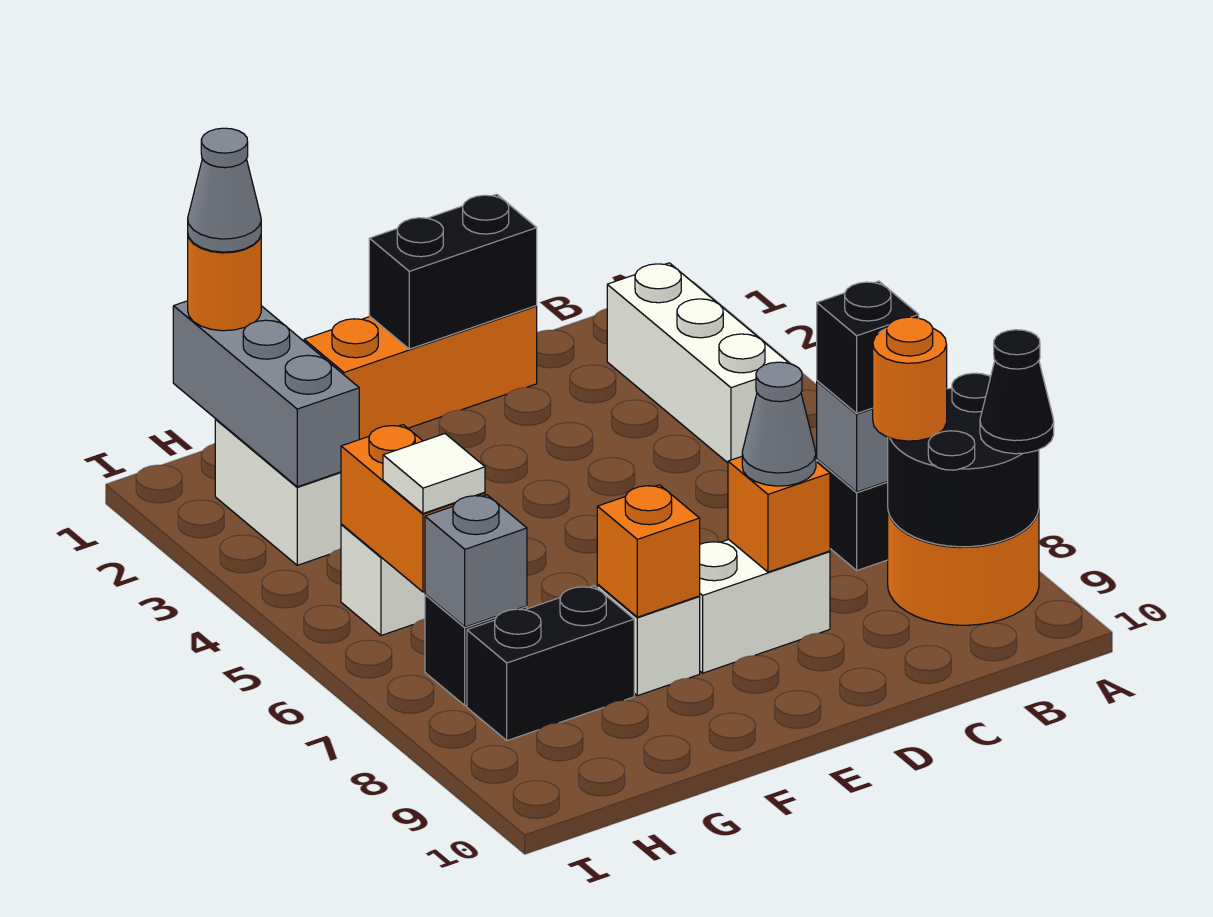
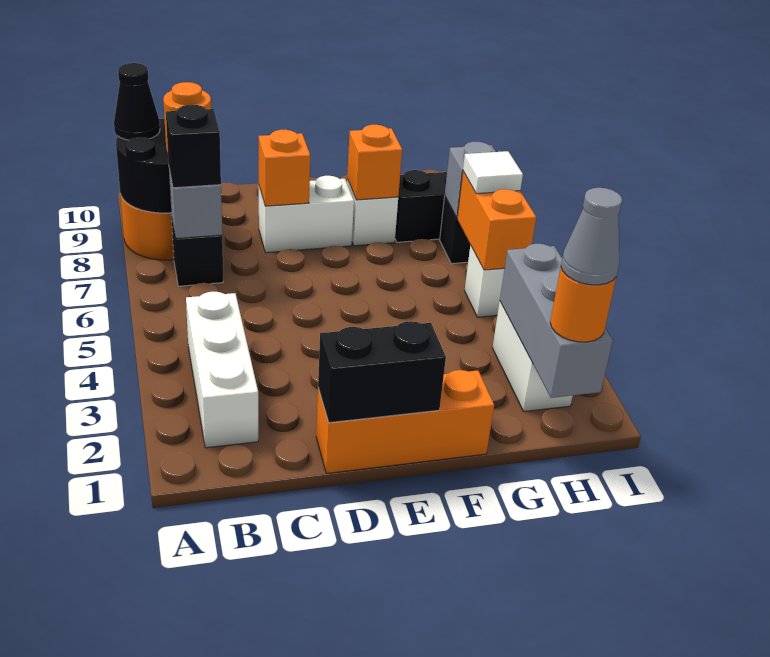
grey cone D8 level 3 -> none

